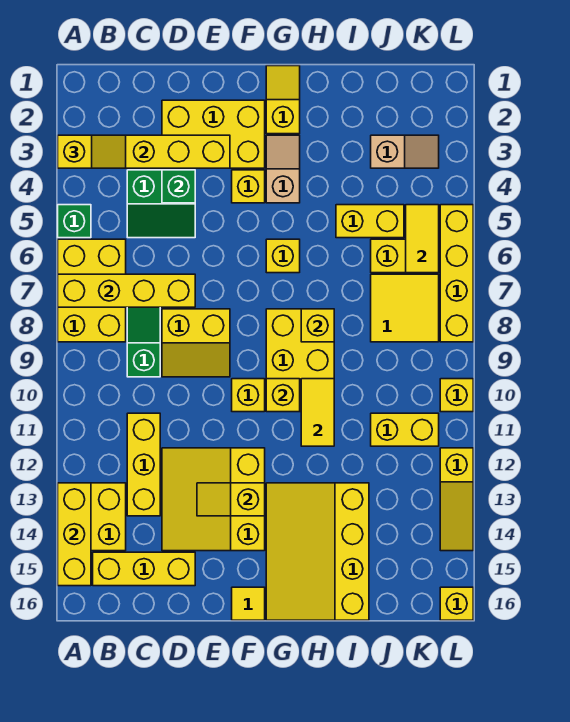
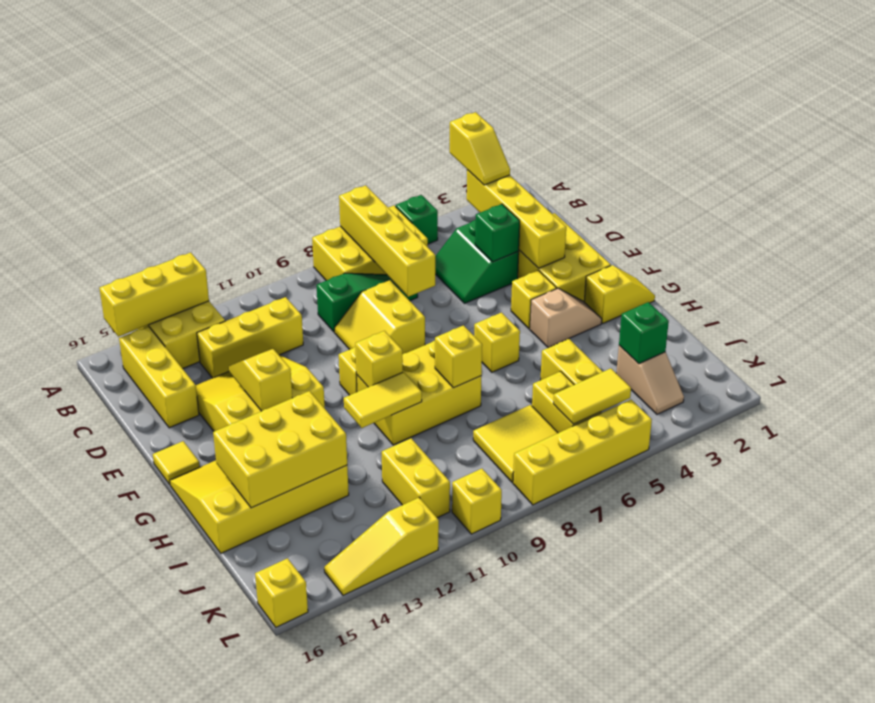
none -> yellow brick H13:I15 level 2
none -> green brick J3 level 2

